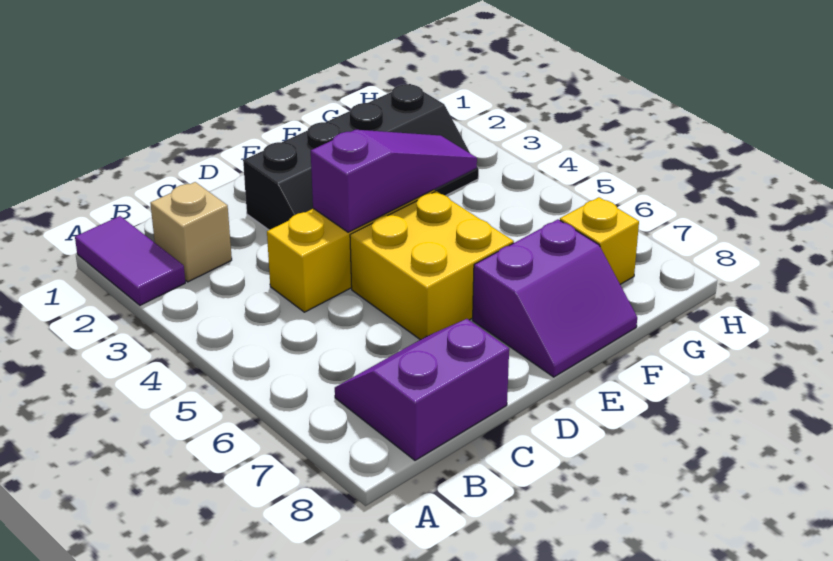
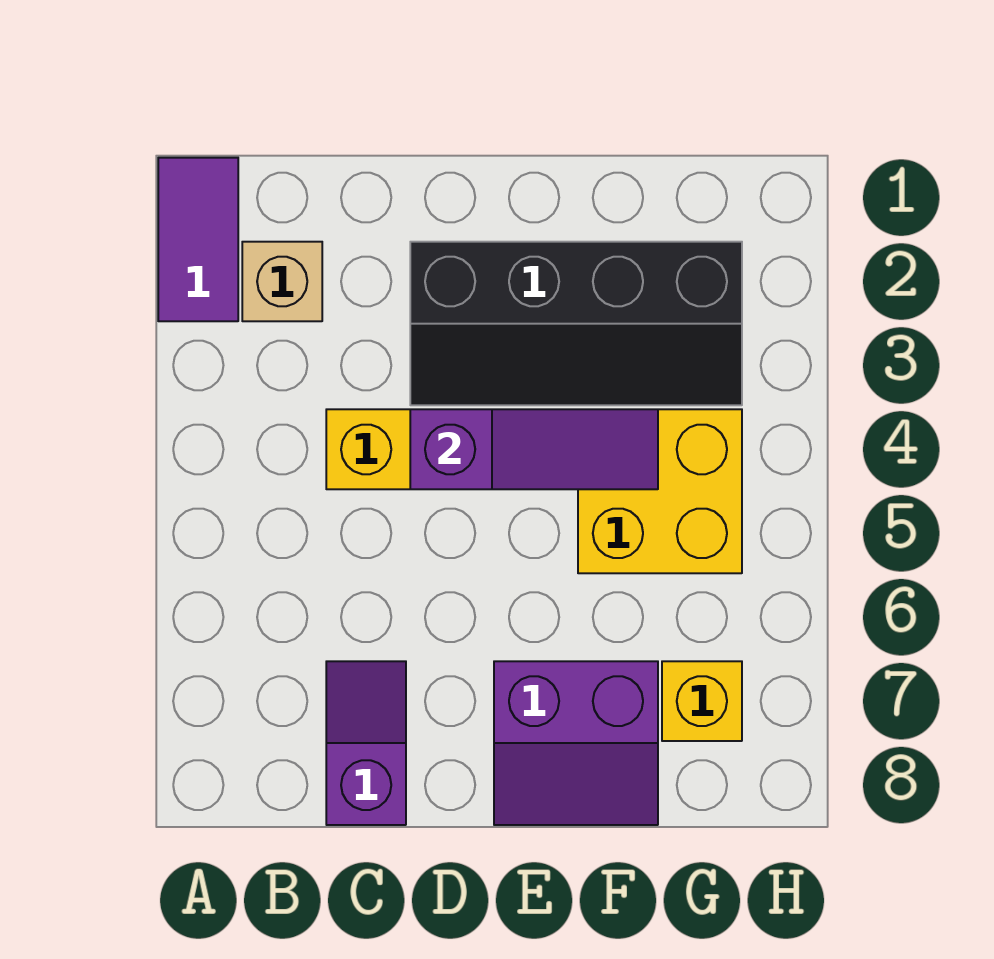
purple slope B7:C8 level 1 top 8 -> purple slope C7:C8 level 1 top 8
yellow brick D5:E6 level 1 -> yellow brick F4:G5 level 1

